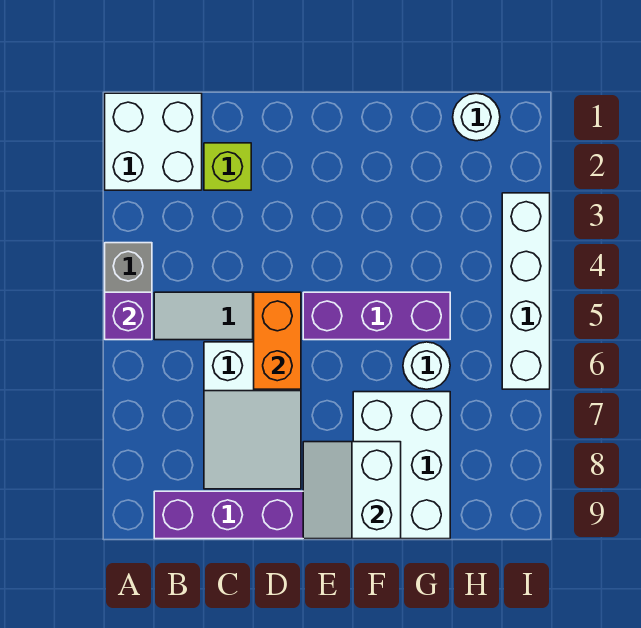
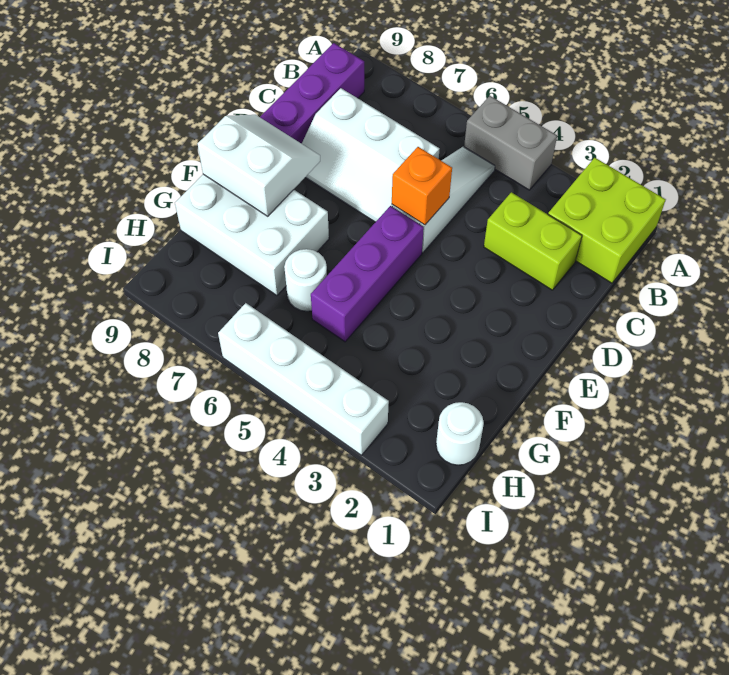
white brick A1:B2 level 1 -> lime brick A1:B2 level 1
purple brick A5 level 2 -> none
lime brick C2 level 1 -> lime brick C2:C3 level 1
white slope C6:D8 level 1 top 6 -> white slope C6:D8 level 1 top C
orange brick D5:D6 level 2 -> orange brick D5 level 2

